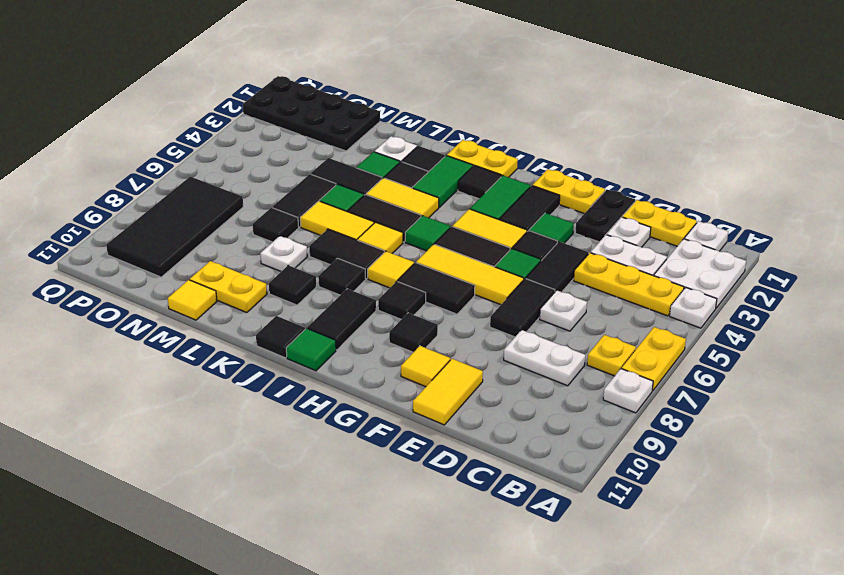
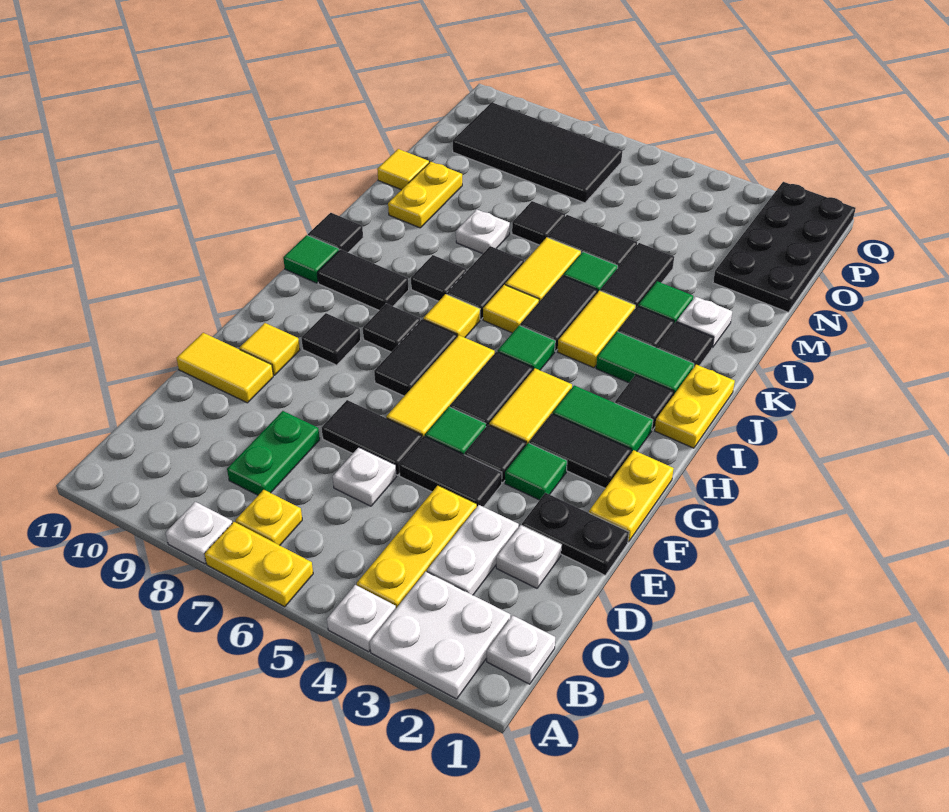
yellow plate C1:D1 level 1 -> none
white plate C8:D8 level 1 -> green plate C8:D8 level 1
black tile K9 level 1 -> none

